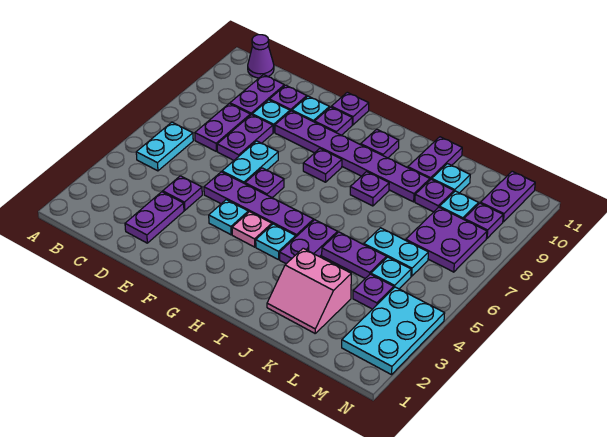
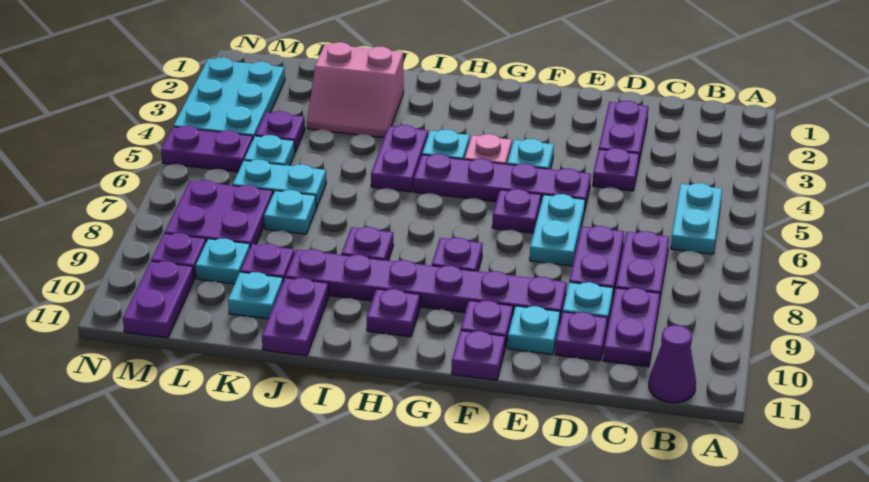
pink slope J2:K3 level 1 top 3 -> pink slope J2:K3 level 1 top 2
purple plate J5:K5 level 1 -> purple plate M5:N5 level 1
none -> cyan plate K7 level 1

